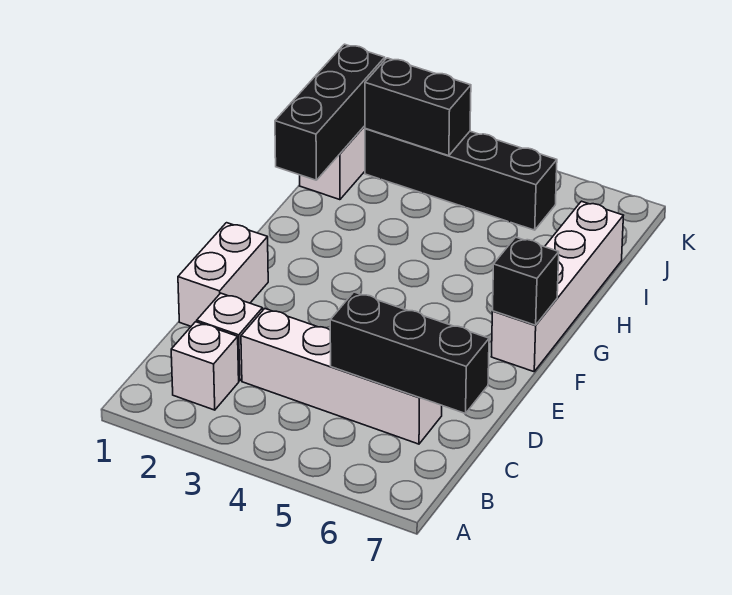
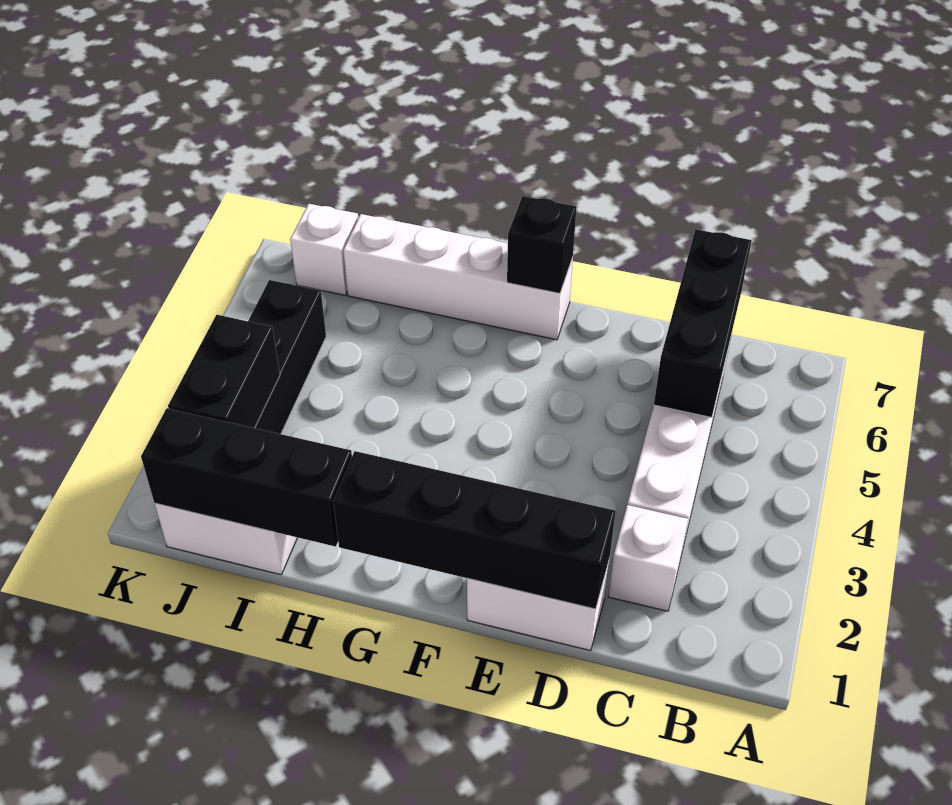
white brick B2 level 1 -> white brick J7 level 1
none -> black brick D1:G1 level 2

